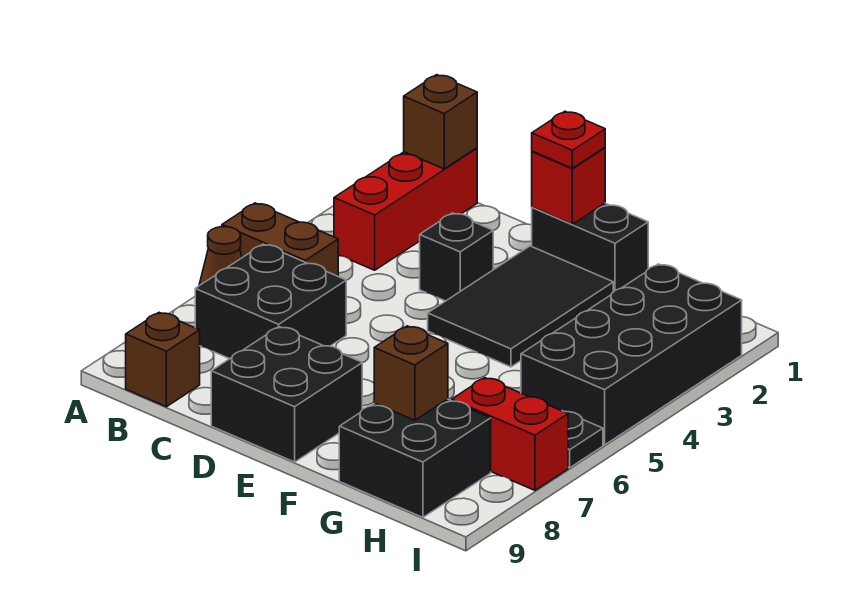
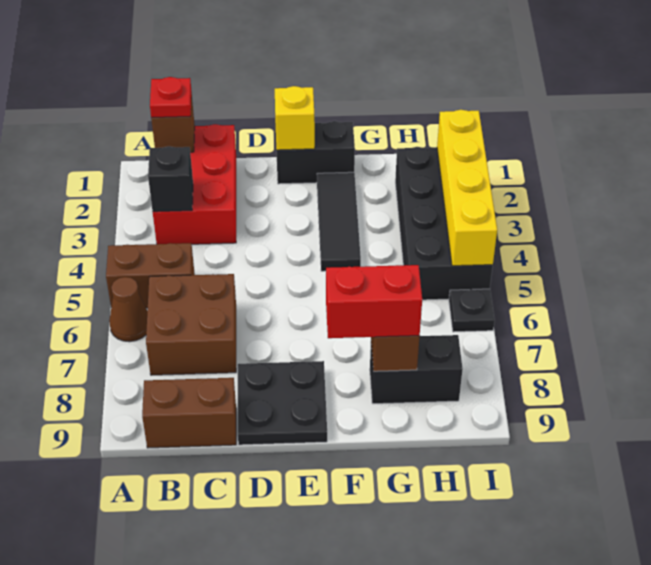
red brick B1:B3 level 1 -> red brick B1:C3 level 1
black brick B6:C7 level 1 -> brown brick B6:C7 level 1
brown brick B9 level 1 -> brown brick B9:C9 level 1
black brick D3 level 1 -> black brick B3 level 2
black brick D8:E9 level 1 -> black plate D8:E9 level 1
red brick E1 level 2 -> yellow brick E1 level 2
red plate E1 level 3 -> red plate B1 level 3
black tile E2:F4 level 1 -> black tile F2:F4 level 1
black brick G8:H9 level 1 -> black brick G8:H8 level 1
red brick H7:I7 level 1 -> red brick F8:G8 level 3
none -> yellow brick I2:I5 level 2

